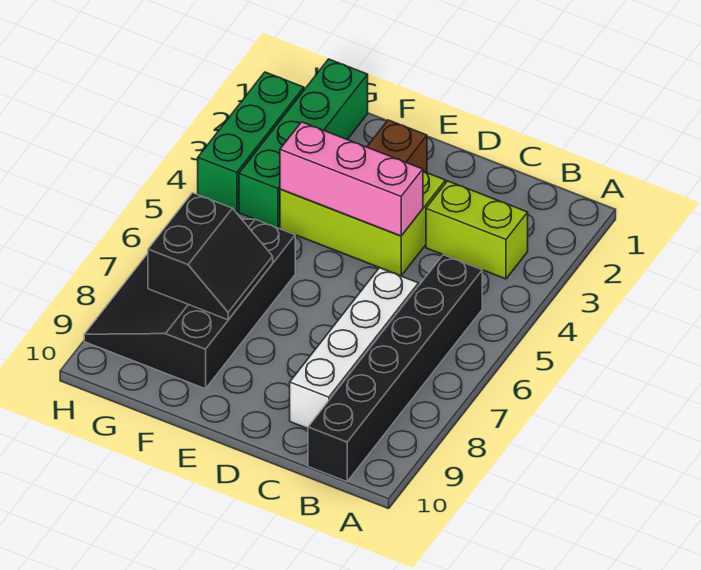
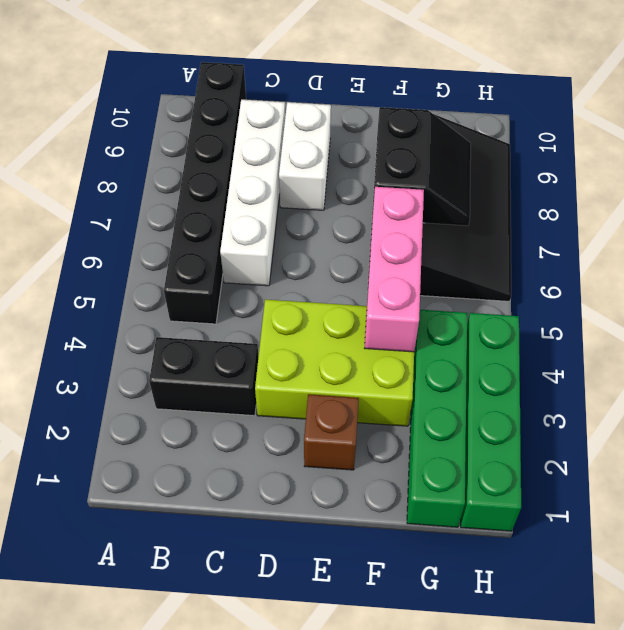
lime brick B3:C3 level 1 -> black brick B3:C3 level 1
pink brick D4:F4 level 2 -> pink brick F4:F6 level 2
none -> white brick D8:D9 level 1
black slope F7:G8 level 2 top G -> black slope F7:G8 level 2 top F
green brick H2:H4 level 1 -> green brick H1:H4 level 1

